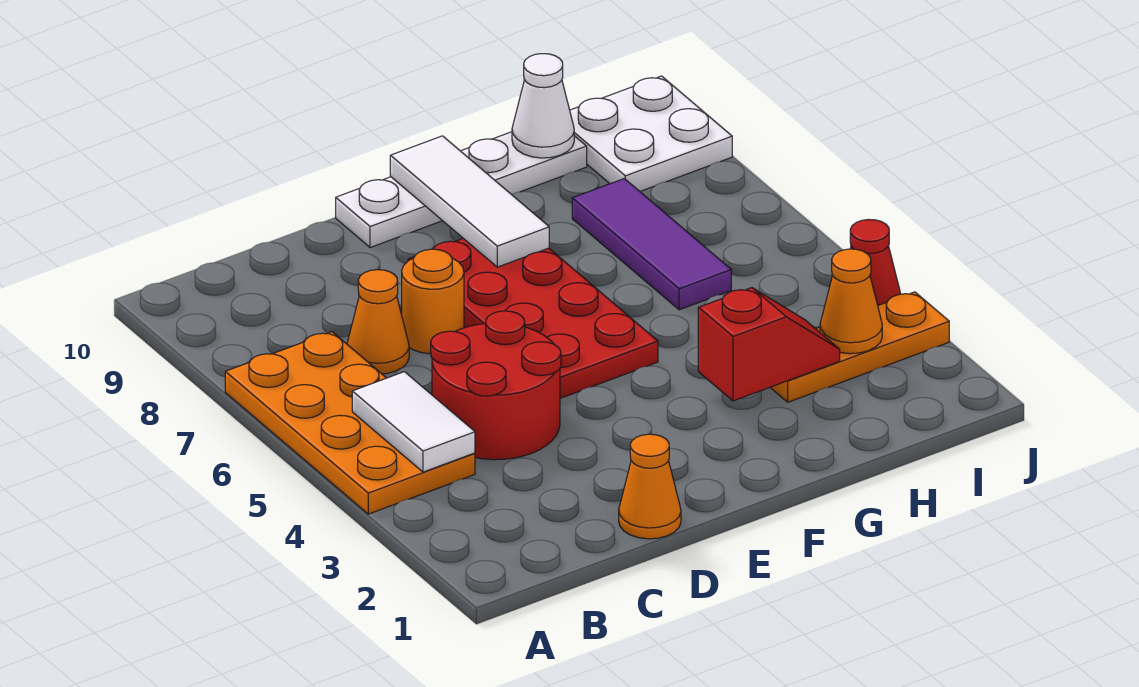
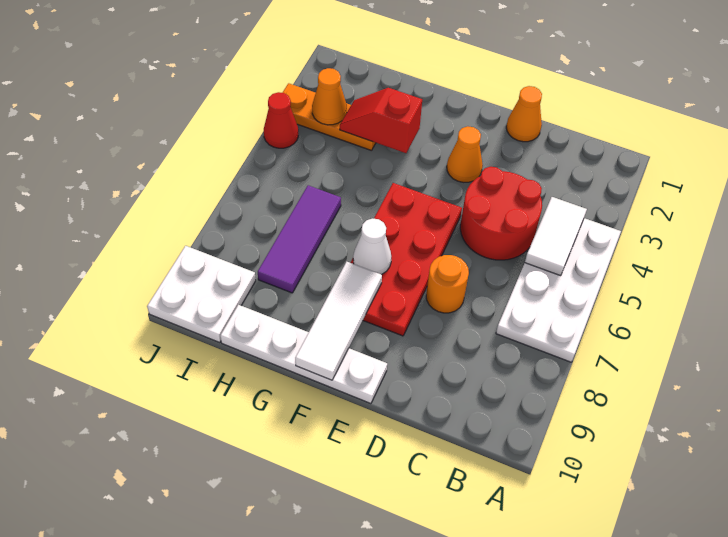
orange plate A4:B7 level 1 -> white plate A4:B7 level 1
orange cone C7 level 1 -> orange cone E3 level 1
white cone H10 level 2 -> white cone F7 level 2

